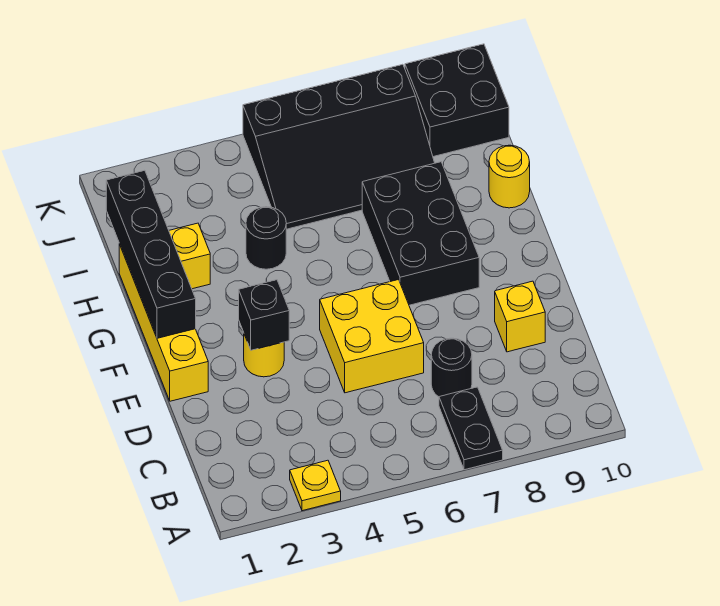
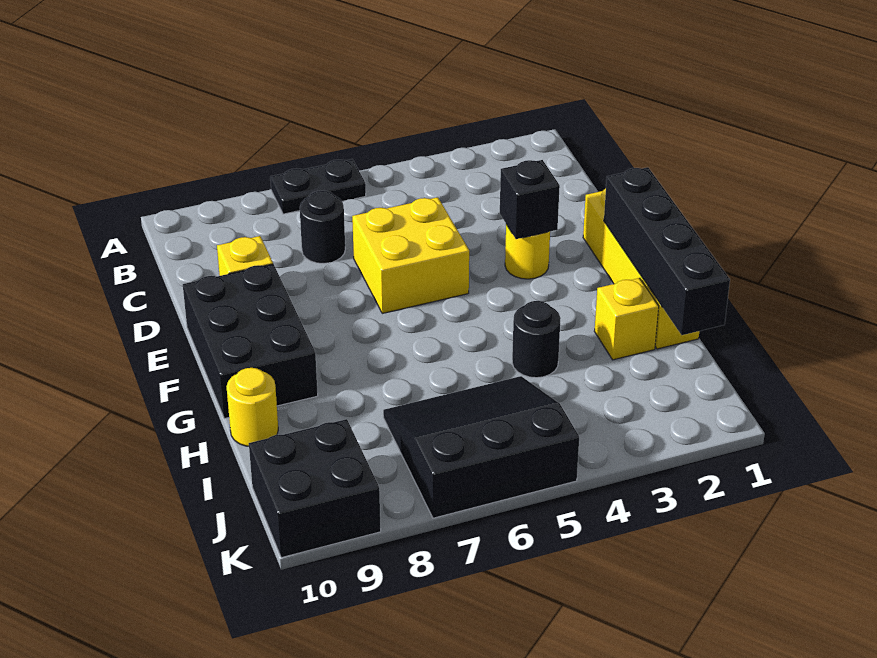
yellow plate A3 level 1 -> none
black plate A7:B7 level 1 -> black plate A6:A7 level 1
black brick F7:H8 level 1 -> black brick E9:G10 level 1
black slope I5:K8 level 1 top K -> black slope I5:K7 level 1 top K

